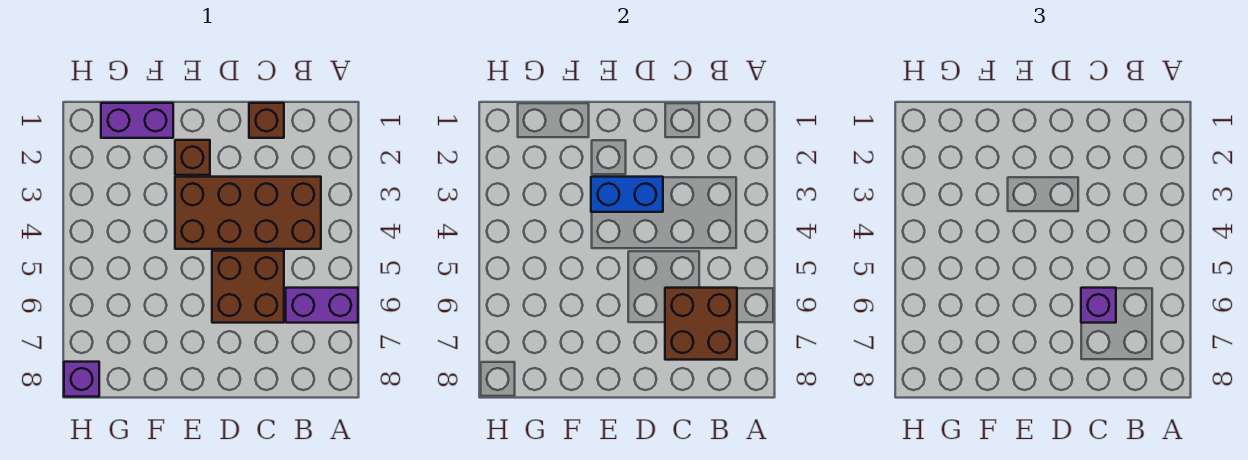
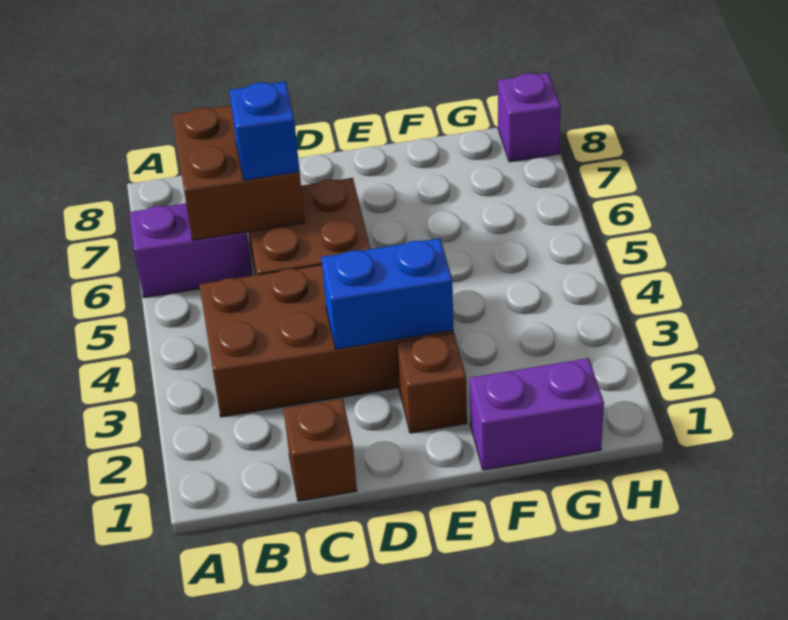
purple brick C6 level 3 -> blue brick C6 level 3

